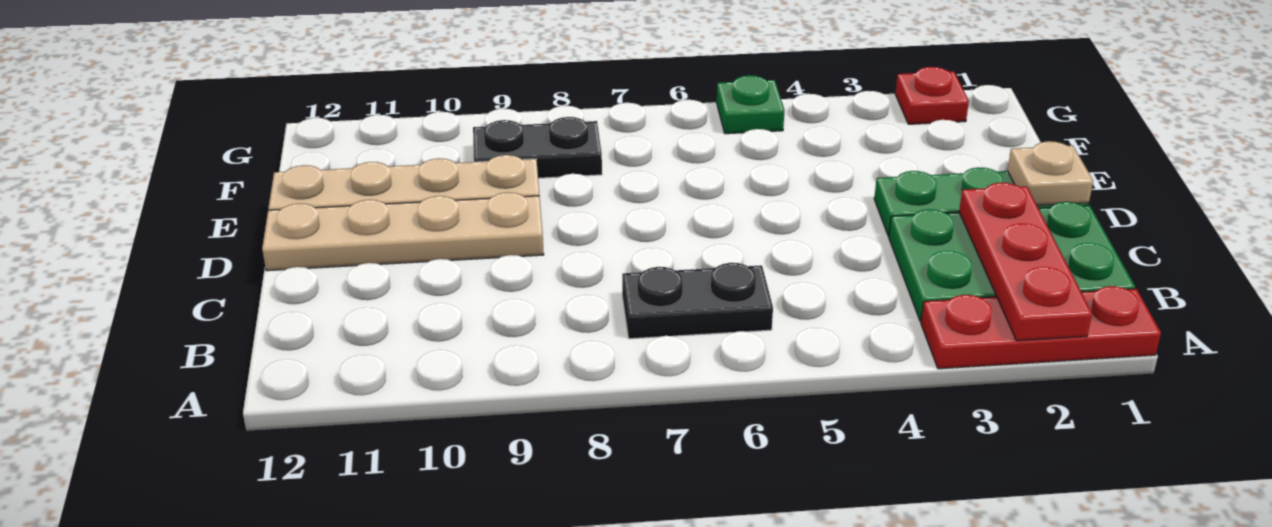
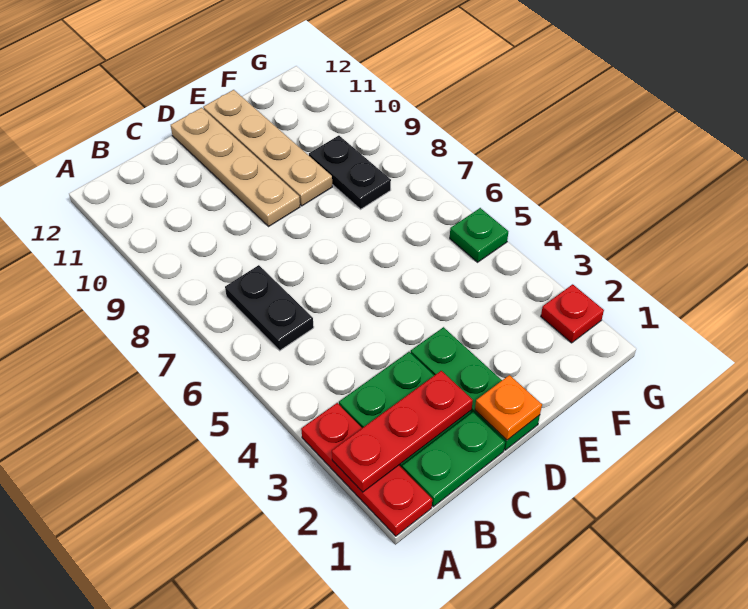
tan plate D1 level 2 -> orange plate D1 level 2

